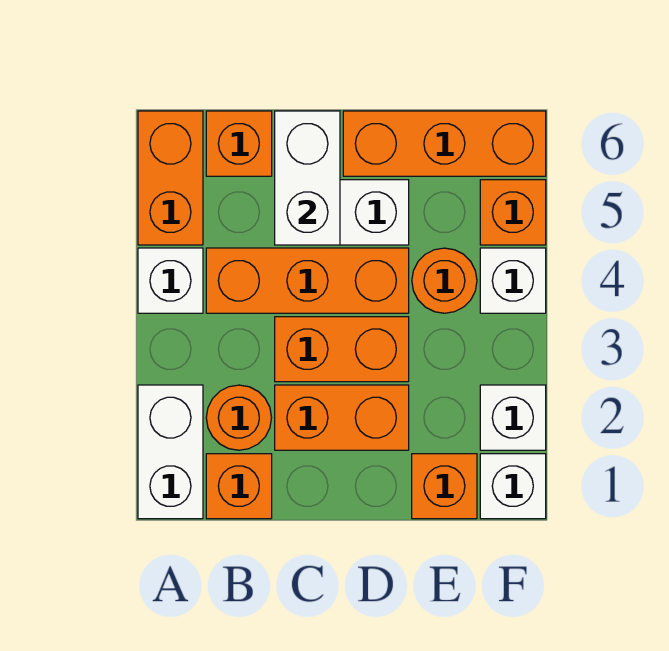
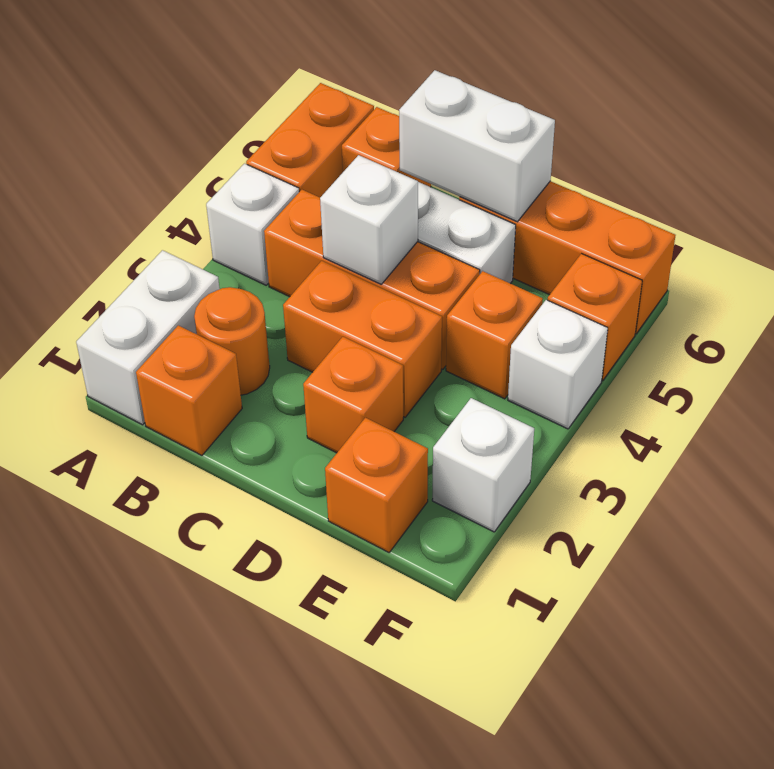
orange brick C2:D2 level 1 -> orange brick D2 level 1
white brick C5:C6 level 2 -> white brick C6:D6 level 2
orange round brick E4 level 1 -> orange brick E4 level 1
white brick F1 level 1 -> white brick C4 level 2

